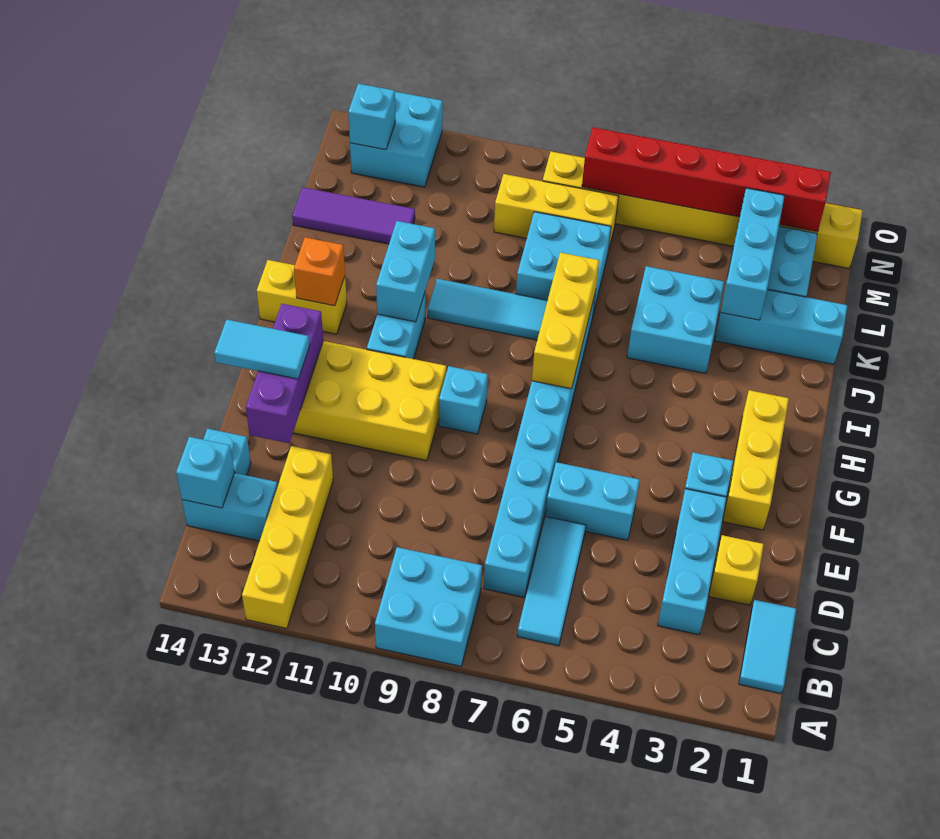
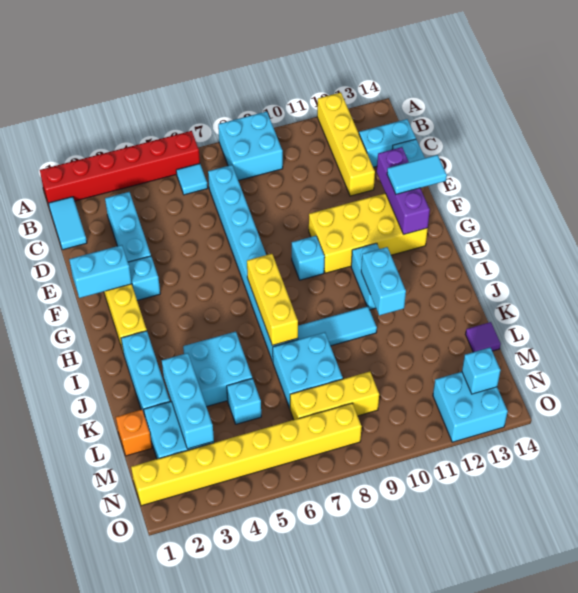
cyan tile B6:D6 level 1 -> cyan tile B6 level 1
cyan brick C14 level 2 -> cyan brick L5 level 1
yellow brick D2 level 1 -> none
cyan brick E5:E6 level 1 -> cyan brick F1:F2 level 2
yellow brick I13:I14 level 1 -> none
orange brick I13 level 2 -> orange brick L1 level 1
cyan brick K1:K3 level 1 -> cyan brick I2:K2 level 1
purple tile L12:L14 level 1 -> purple tile L14 level 1
red brick N2:N7 level 2 -> red brick A1:A6 level 1

